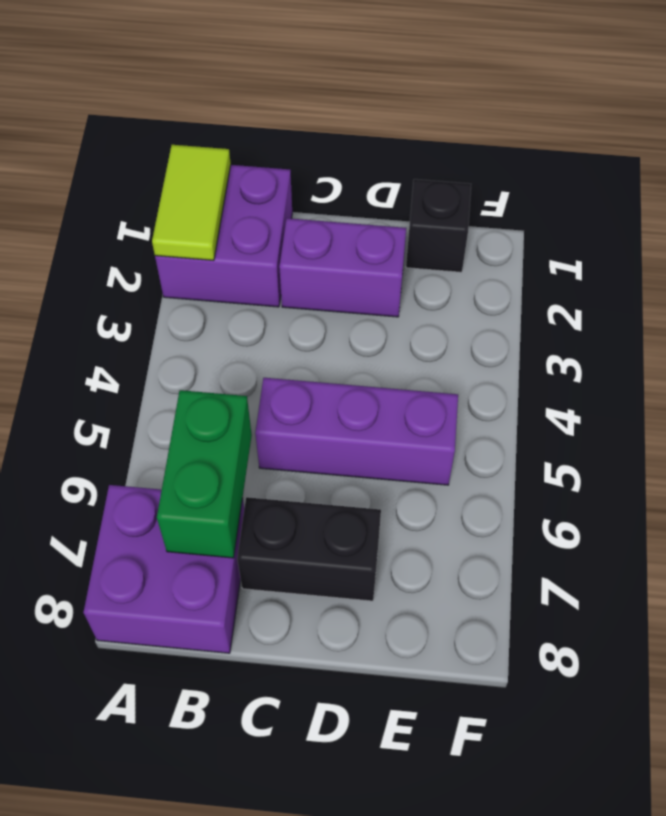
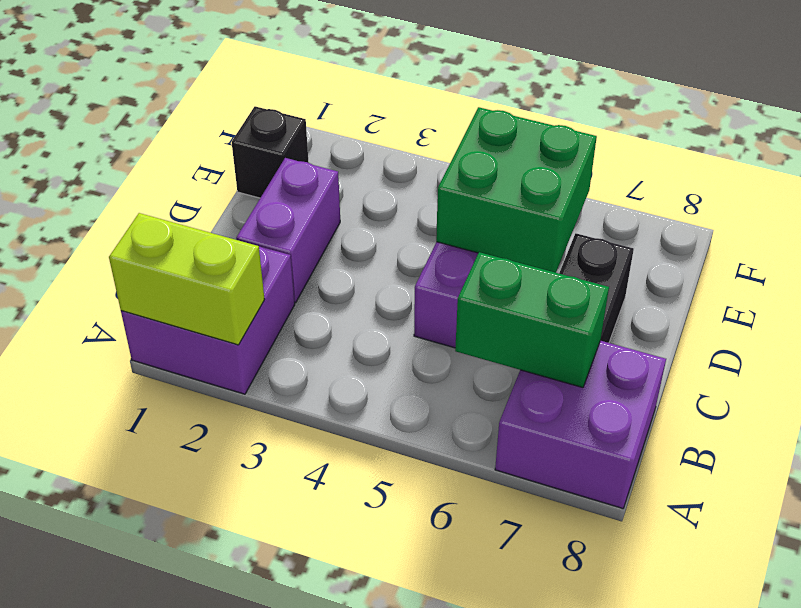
lime tile A1:A2 level 2 -> lime brick A1:A2 level 2
none -> green brick D5:E6 level 2

